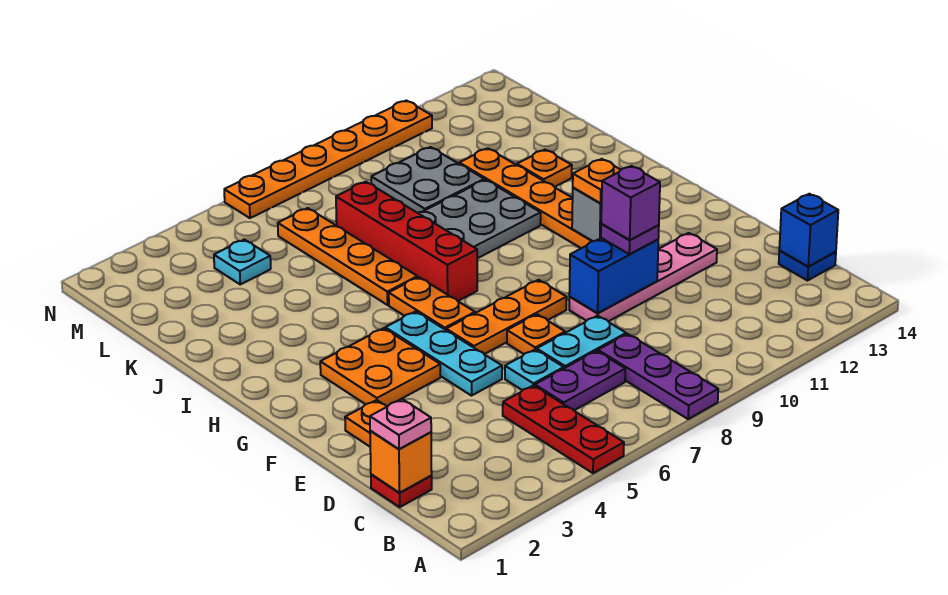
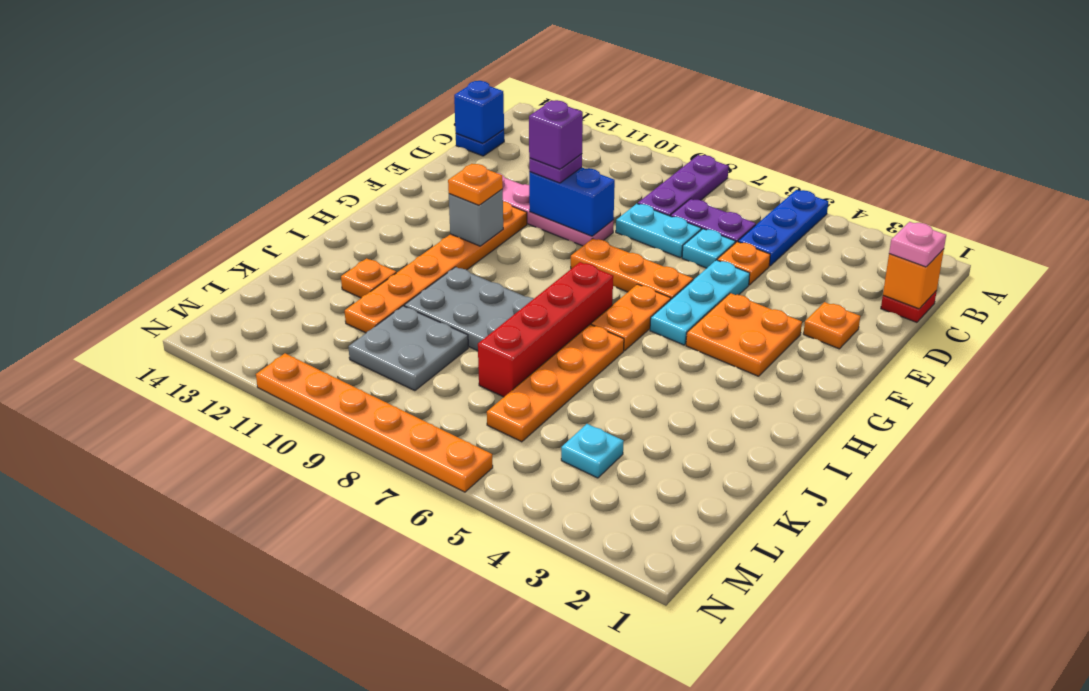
red plate A5:C5 level 1 -> blue plate A5:C5 level 1
orange plate E7 level 1 -> orange plate D5 level 1

